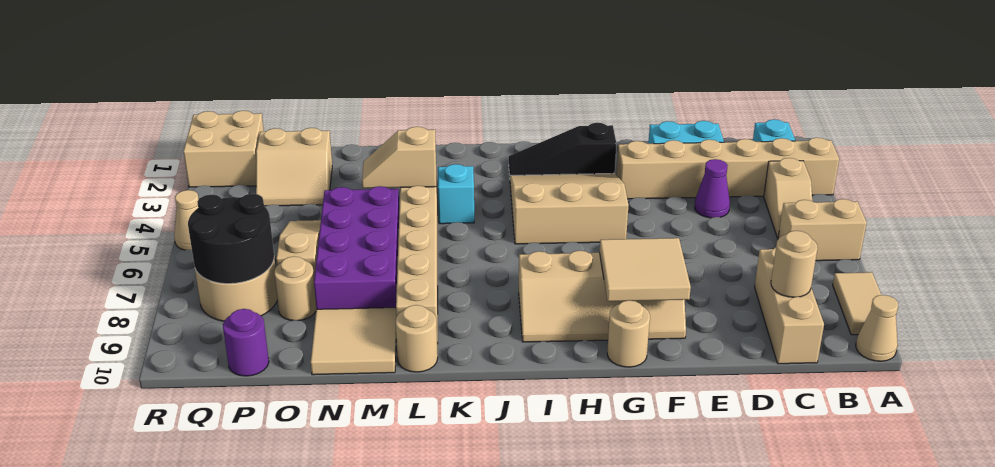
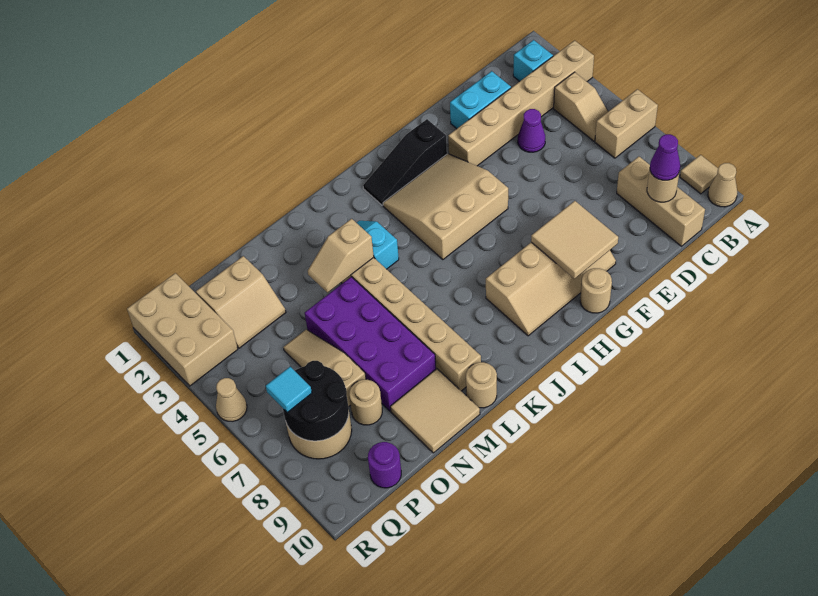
tan tile A8:A9 level 1 -> tan tile A9 level 1
none -> purple cone C9 level 3
tan brick Q1:R2 level 1 -> tan brick Q1:R3 level 1
none -> cyan tile Q7 level 3

